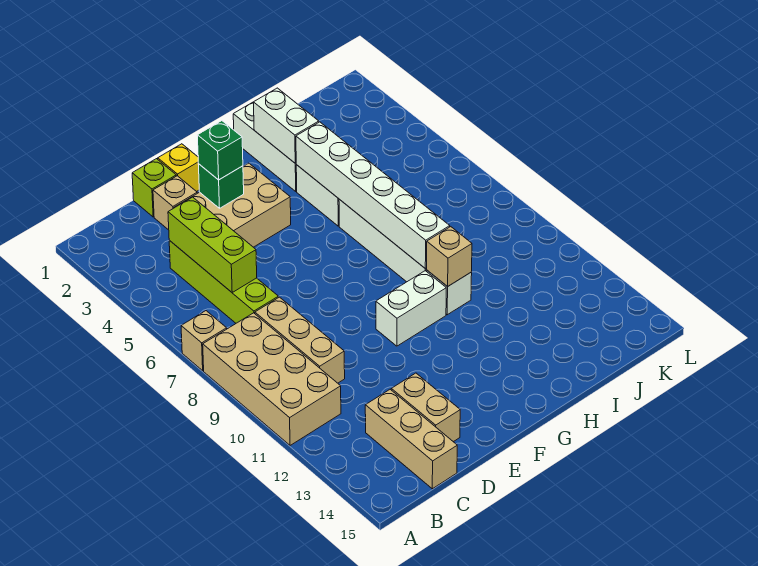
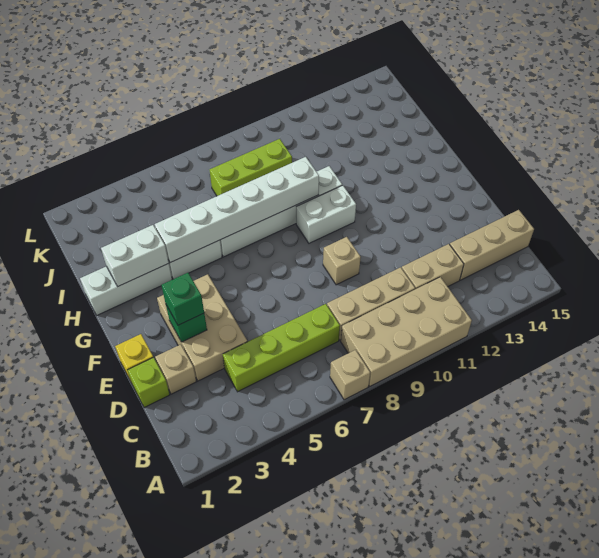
lime brick C4:C6 level 2 -> lime brick J7:J9 level 1
tan brick D13:D14 level 1 -> tan brick C11:C12 level 1
white brick F10:G10 level 1 -> white brick G9:G10 level 1
tan brick H10 level 2 -> tan brick E9 level 1

